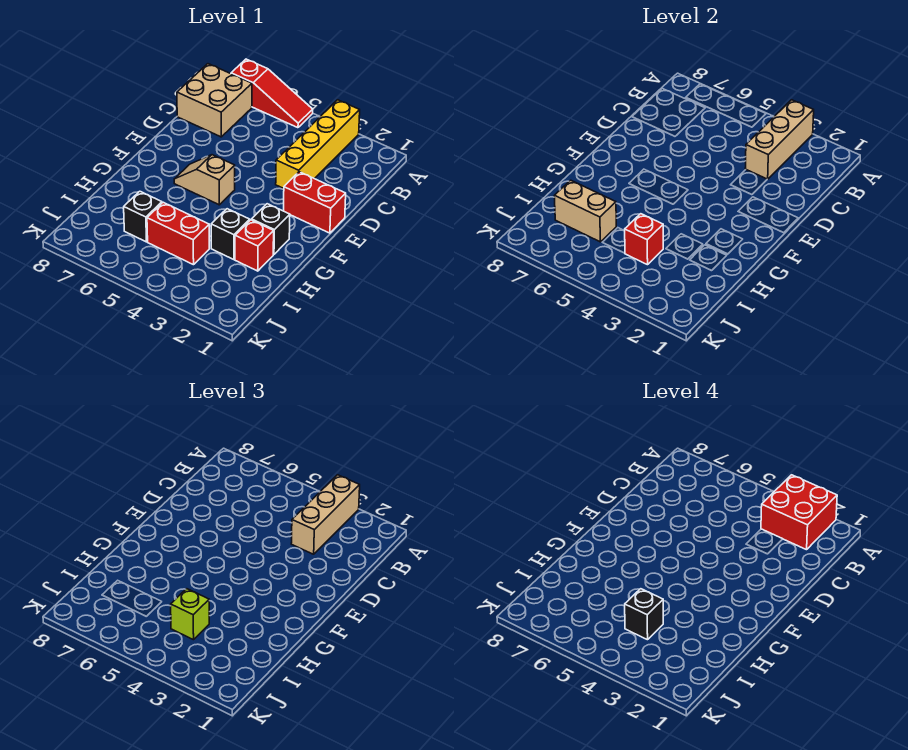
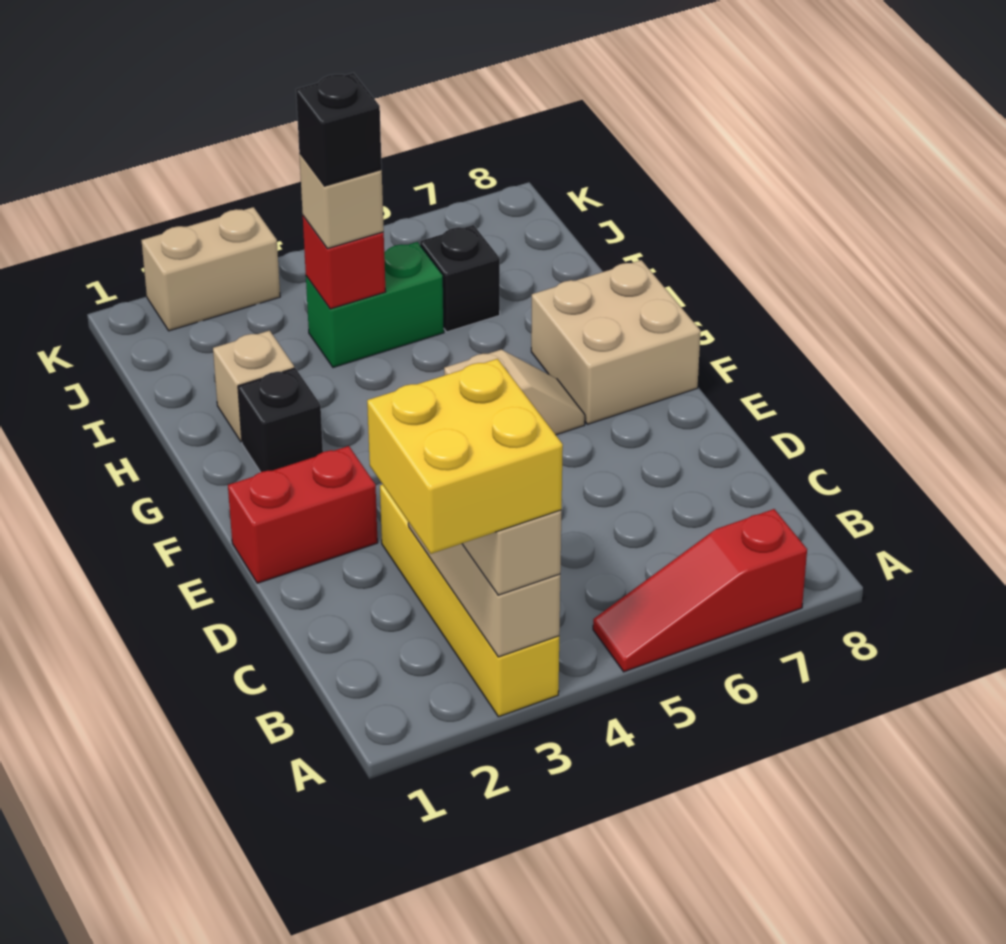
red brick A2:B3 level 4 -> yellow brick A2:B3 level 4
tan brick B7:C8 level 1 -> tan brick F7:G8 level 1
red brick H2 level 1 -> tan brick H2 level 1
black brick H3 level 1 -> none
red brick I4:I5 level 1 -> green brick I4:I5 level 1
lime brick I4 level 3 -> tan brick I4 level 3
tan brick I6:I7 level 2 -> tan brick K2:K3 level 1

